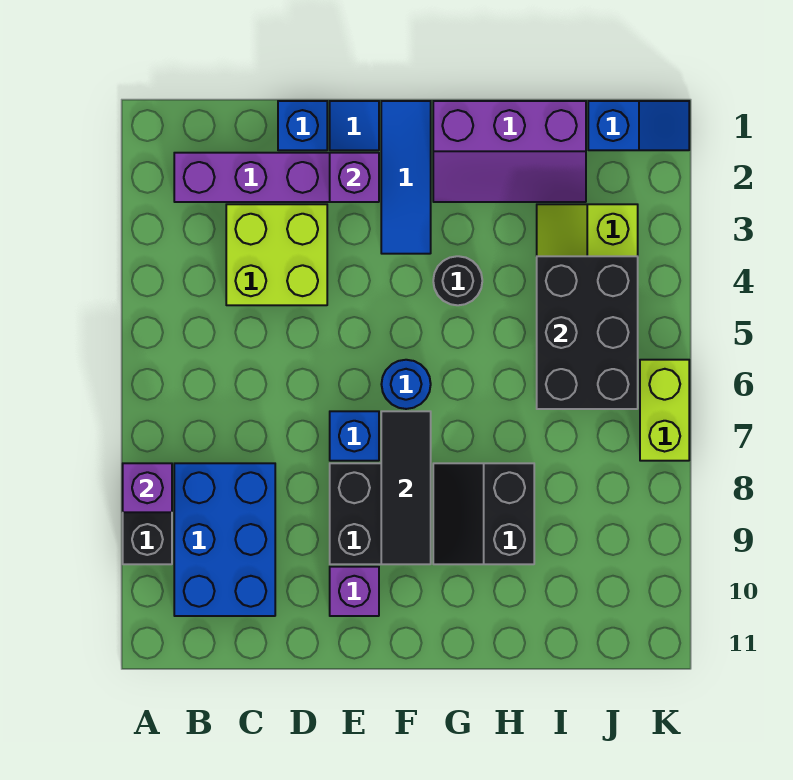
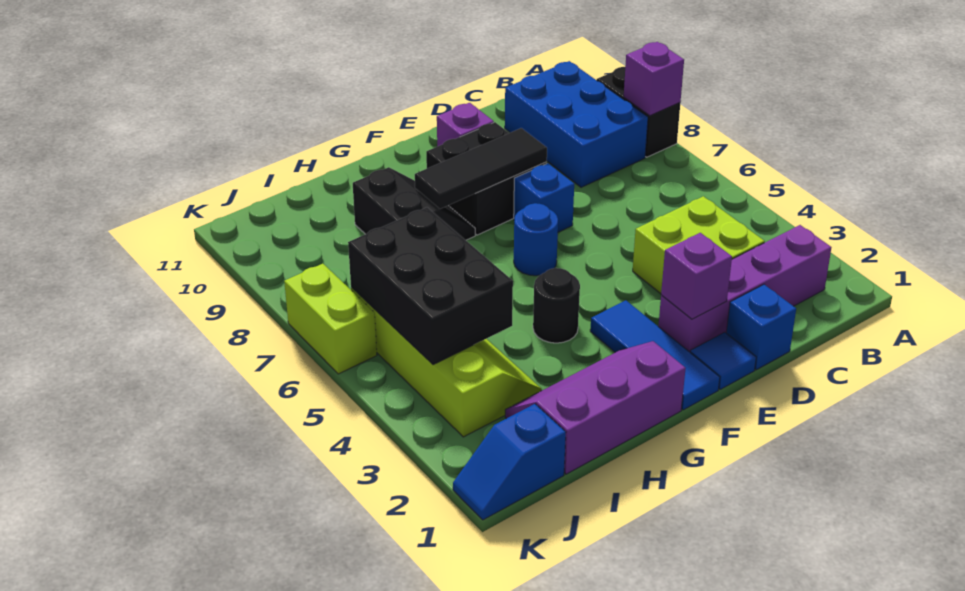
black tile F7:F9 level 2 -> black tile E8:G8 level 2

